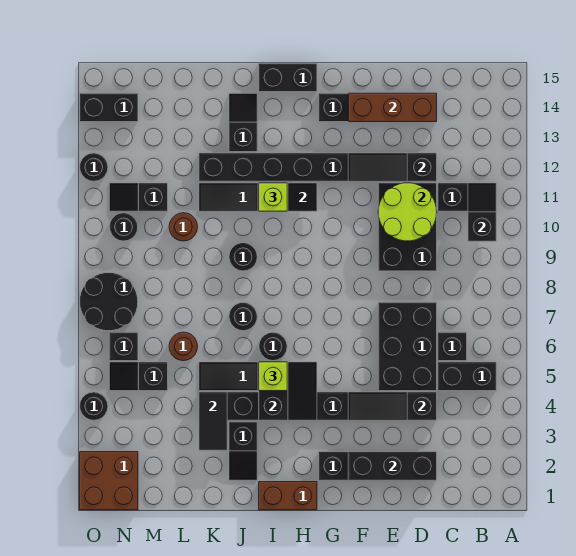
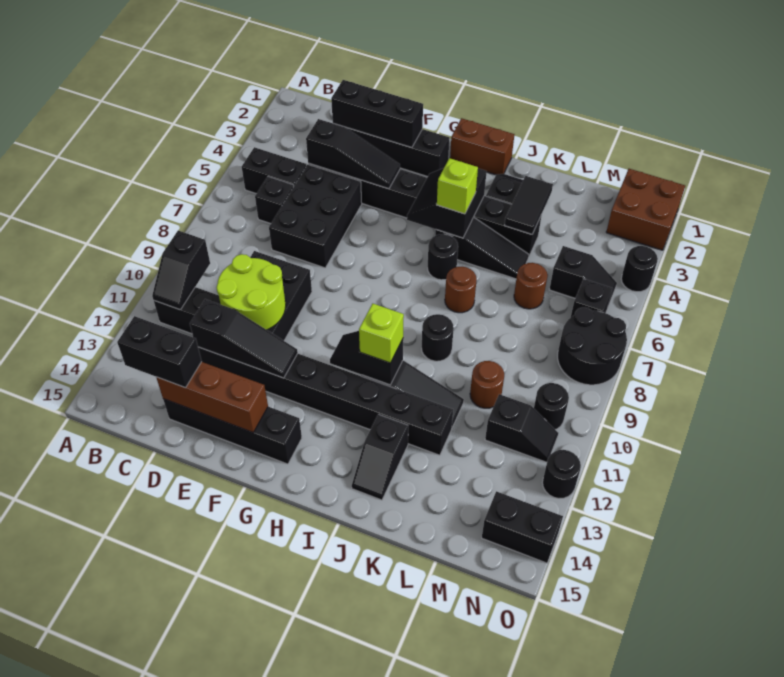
black brick H15:I15 level 1 -> black brick C14:D14 level 3
black round brick J7 level 1 -> brown round brick J7 level 1

